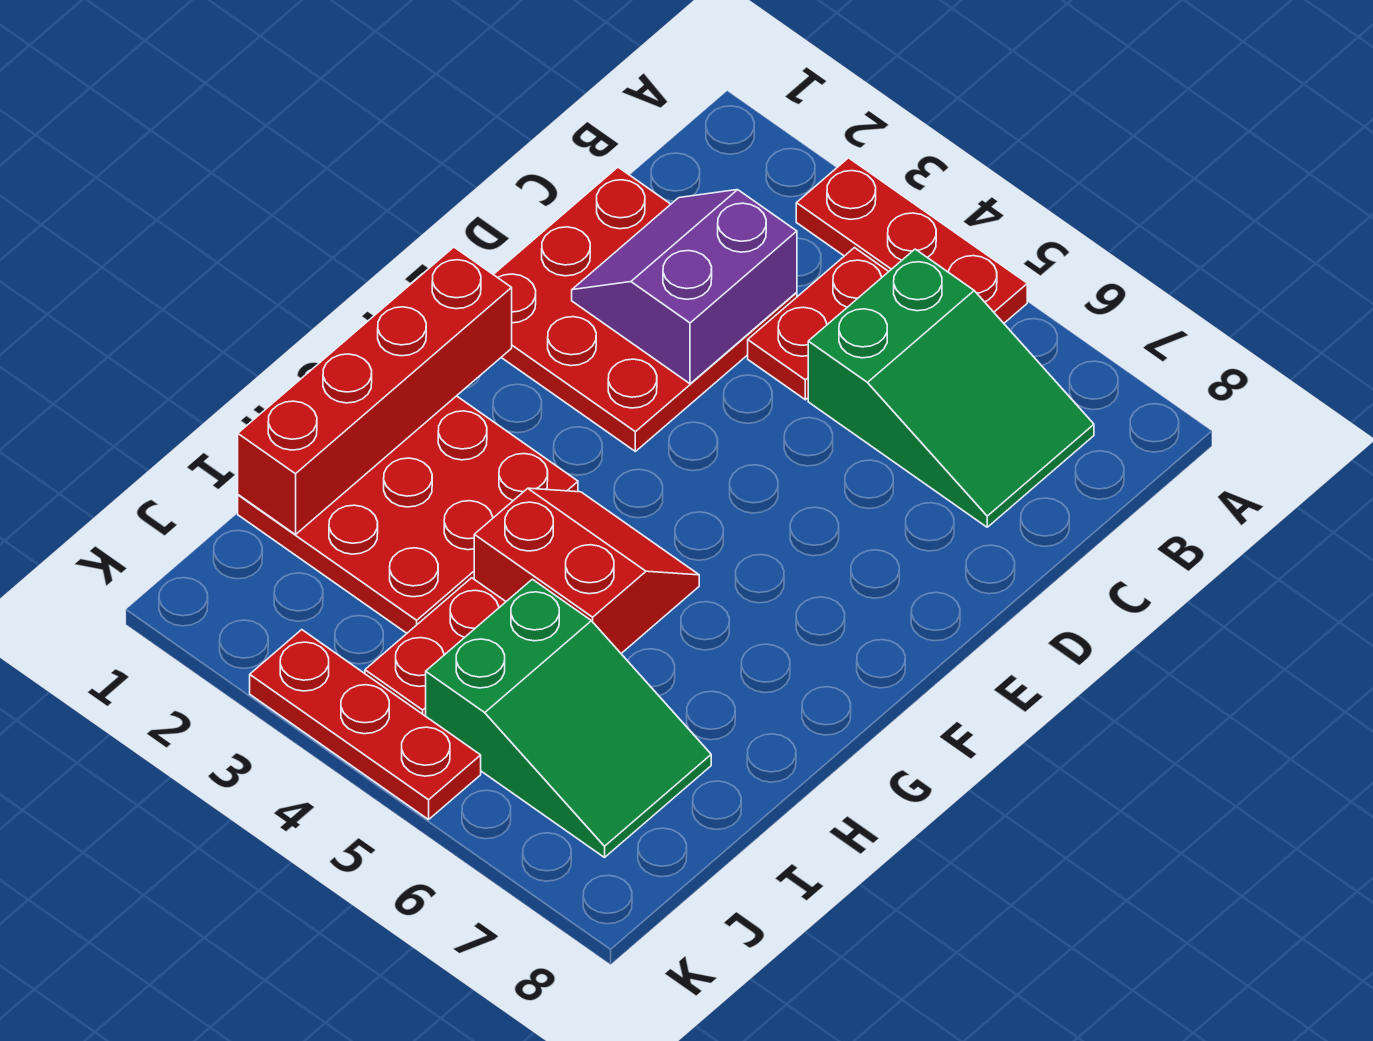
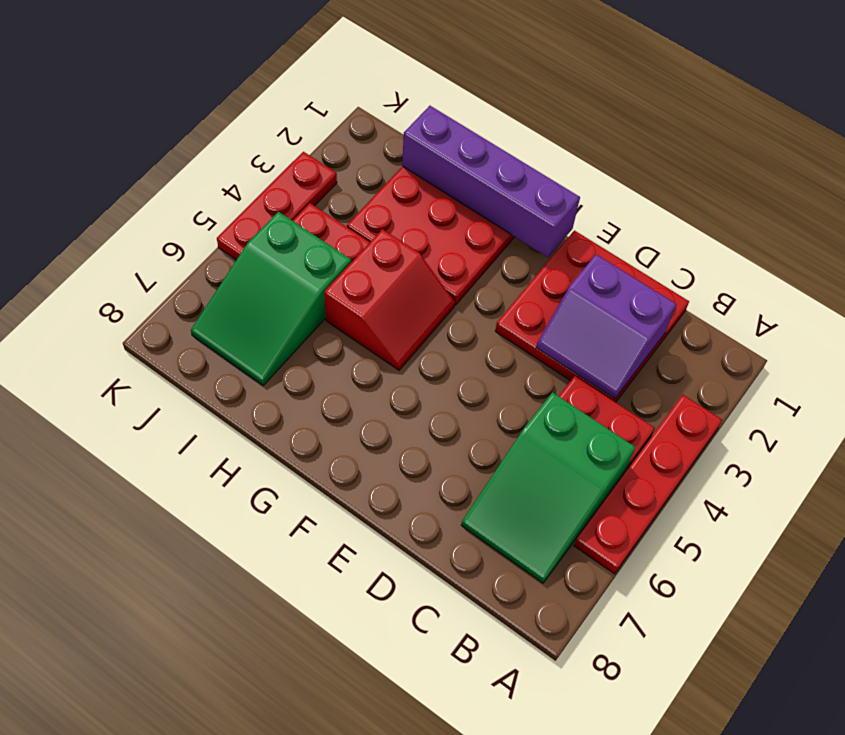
red plate A3:A5 level 1 -> red plate A3:A6 level 1
purple slope C2:D3 level 2 top 3 -> purple slope C2:D3 level 2 top 2
red brick F1:I1 level 2 -> purple brick F1:I1 level 2

